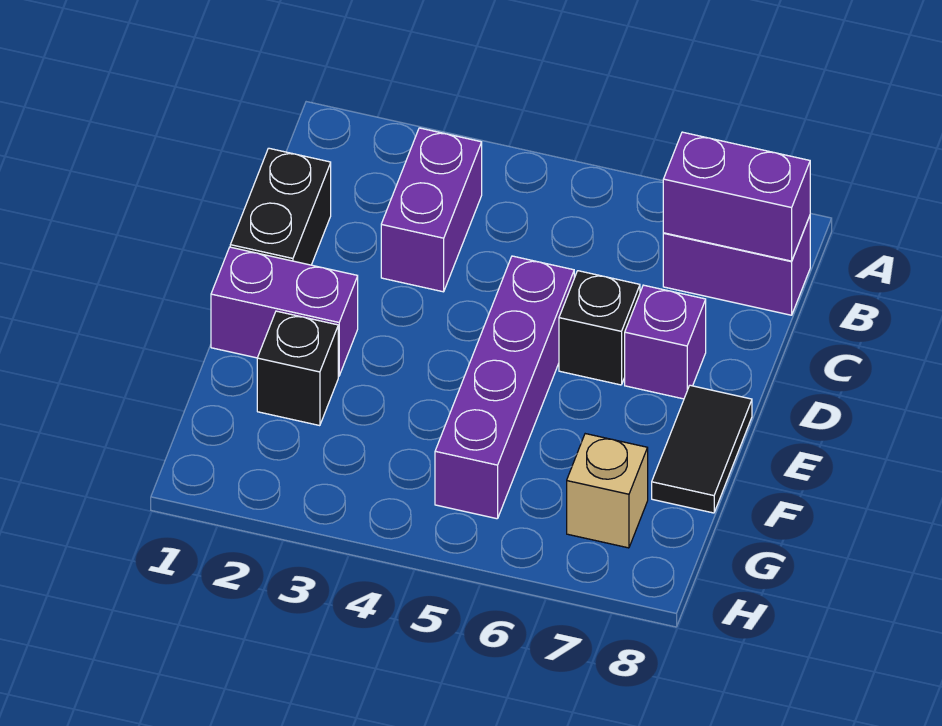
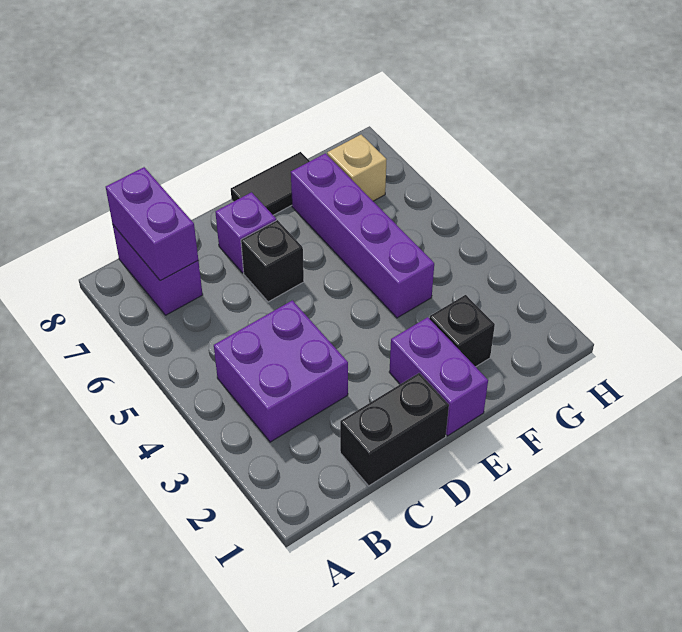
purple brick B3:C3 level 1 -> purple brick B3:C4 level 1
purple brick D5:G5 level 1 -> purple brick F4:F7 level 1

